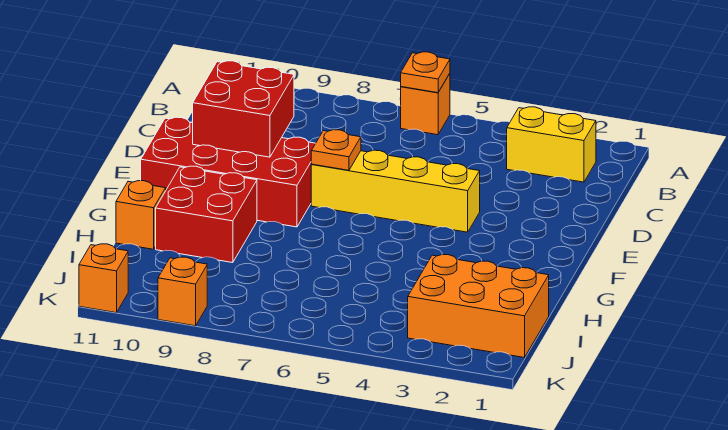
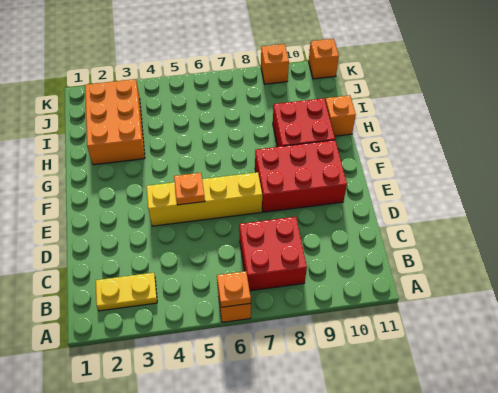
yellow brick B2:B3 level 1 -> yellow plate B2:B3 level 1
red brick D9:E10 level 2 -> red brick B7:C8 level 1
orange plate E7 level 2 -> orange plate E5 level 2
red brick E8:F11 level 1 -> red brick E8:F10 level 1
orange brick I1:J3 level 1 -> orange brick H2:J3 level 1

